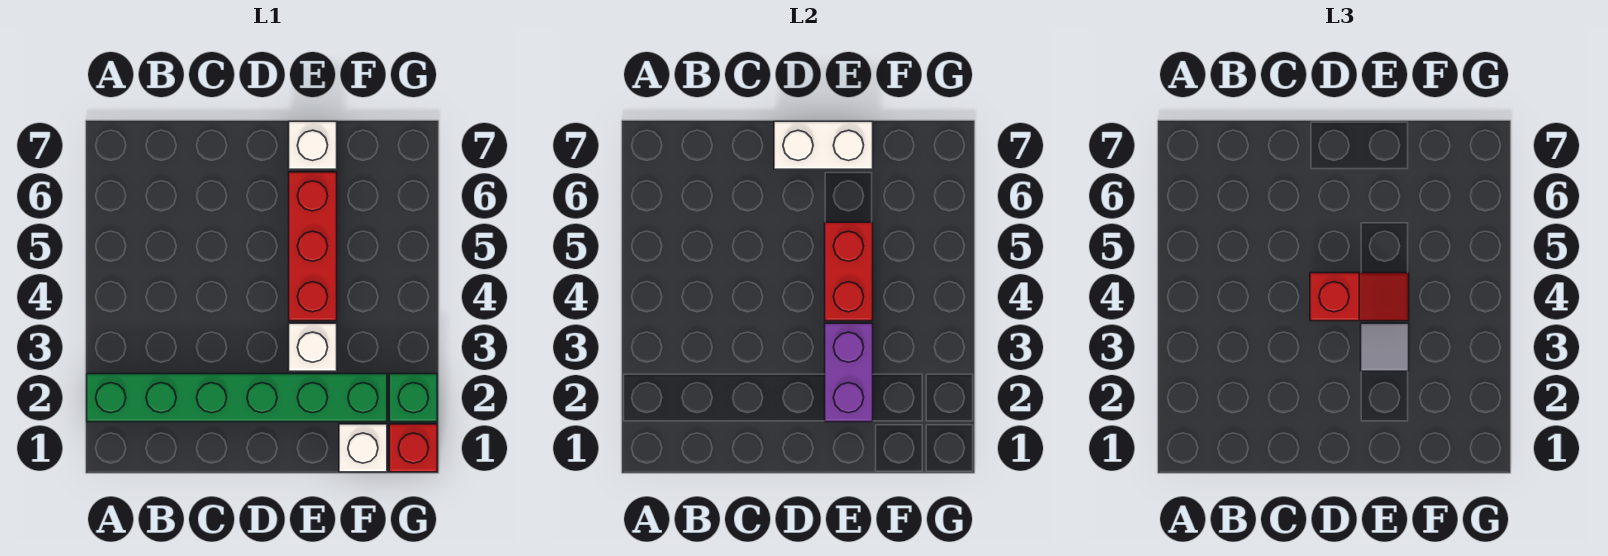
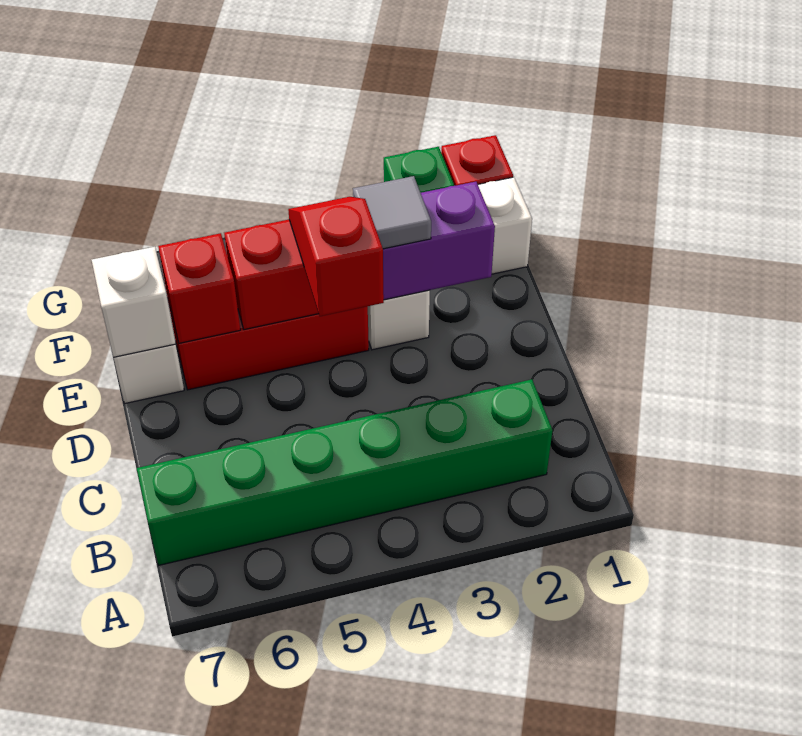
green brick A2:F2 level 1 -> green brick B2:B7 level 1
white brick D7:E7 level 2 -> white brick E7 level 2
none -> red brick E6 level 2

